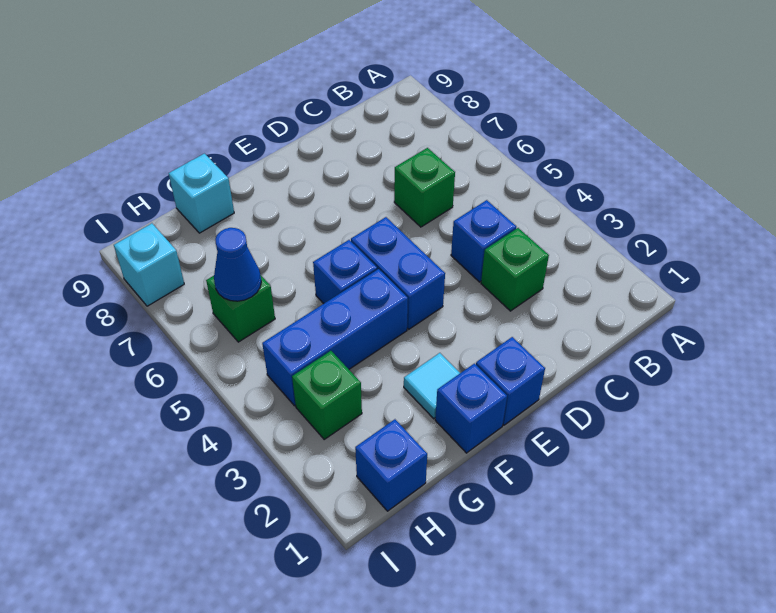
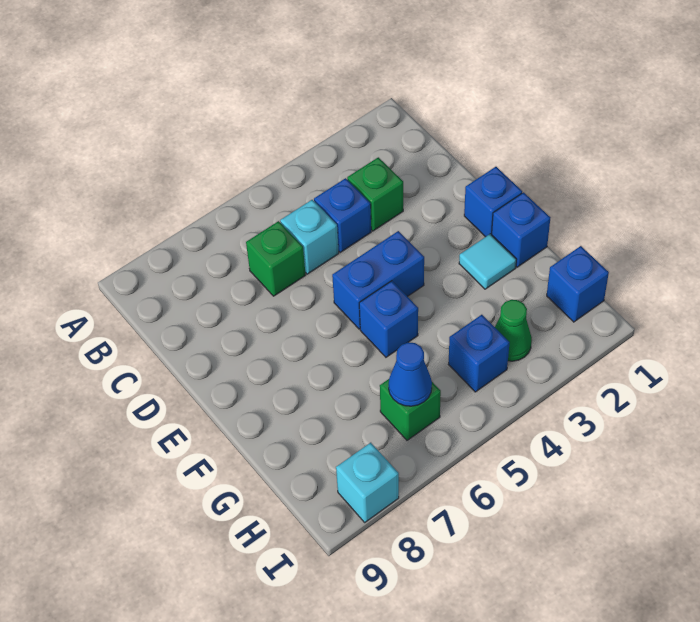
blue brick F4:H4 level 1 -> blue brick H4 level 1
cyan brick G9 level 1 -> cyan brick C5 level 1
green brick H3 level 1 -> green cone H3 level 1

